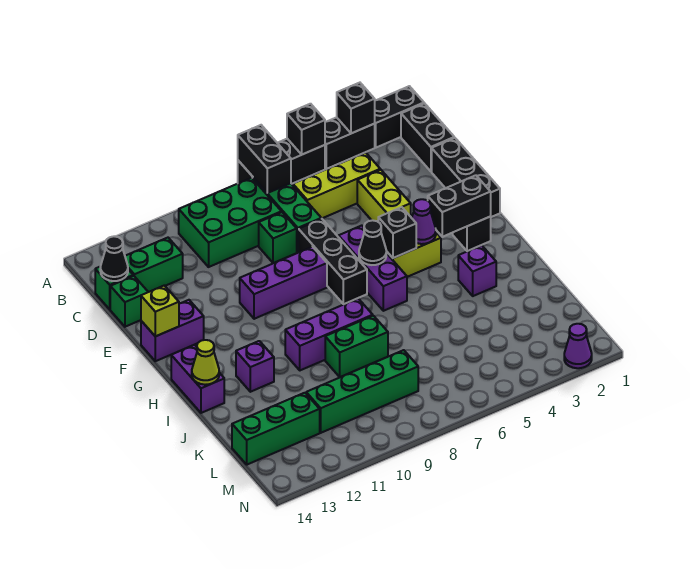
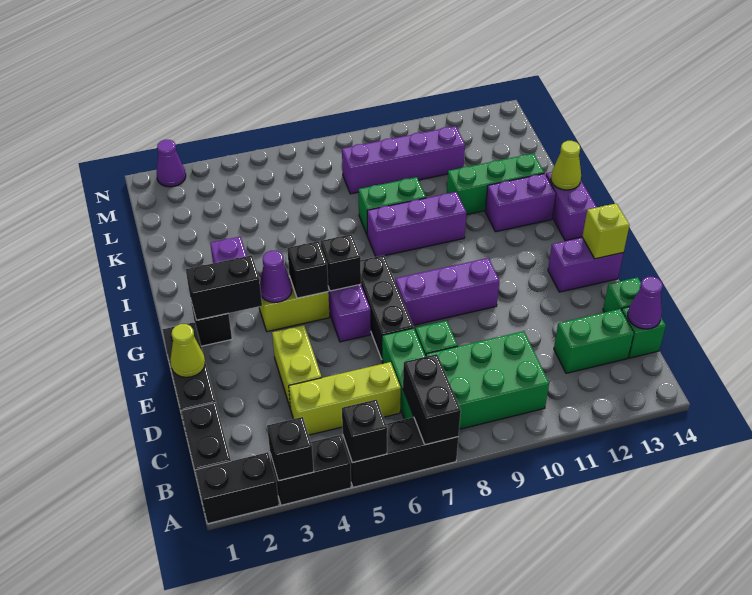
black cone C14 level 2 -> purple cone C14 level 2
none -> lime cone E1 level 2
black cone G6 level 2 -> black brick G6 level 2
purple brick I12 level 1 -> purple brick I12:I13 level 1
green brick L8:L11 level 1 -> purple brick L8:L11 level 1
green brick L12:L14 level 1 -> green brick J11:J13 level 1

